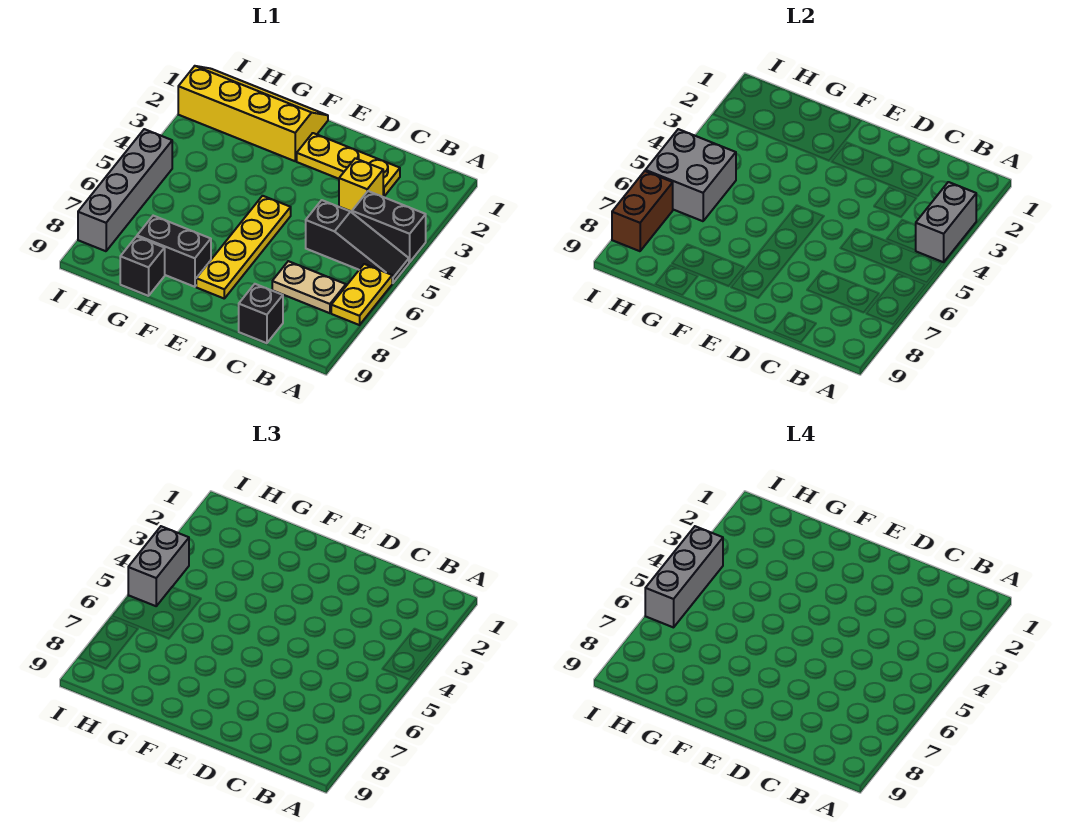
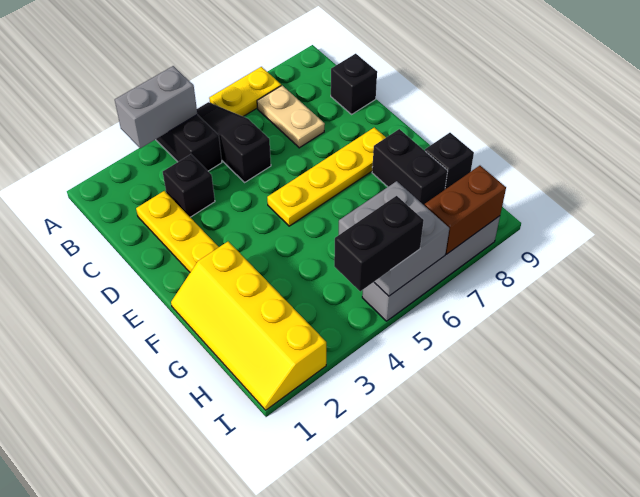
yellow brick C3 level 1 -> black brick C3 level 1
grey brick I4:I5 level 3 -> black brick I4:I5 level 3
grey brick I4:I6 level 4 -> none

